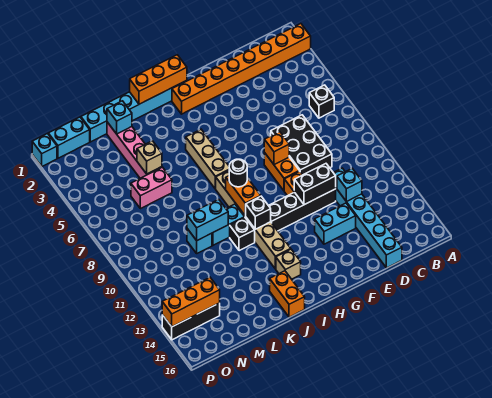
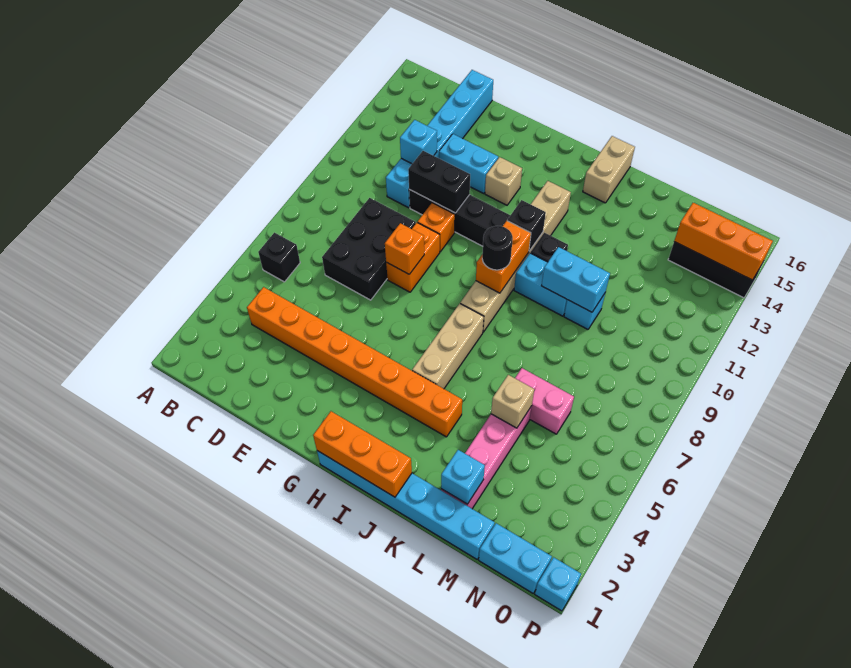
orange brick A2:H2 level 1 -> orange brick C4:J4 level 1
tan brick I14 level 1 -> tan brick G13 level 1
orange brick J15:J16 level 1 -> tan brick J15:J16 level 1

